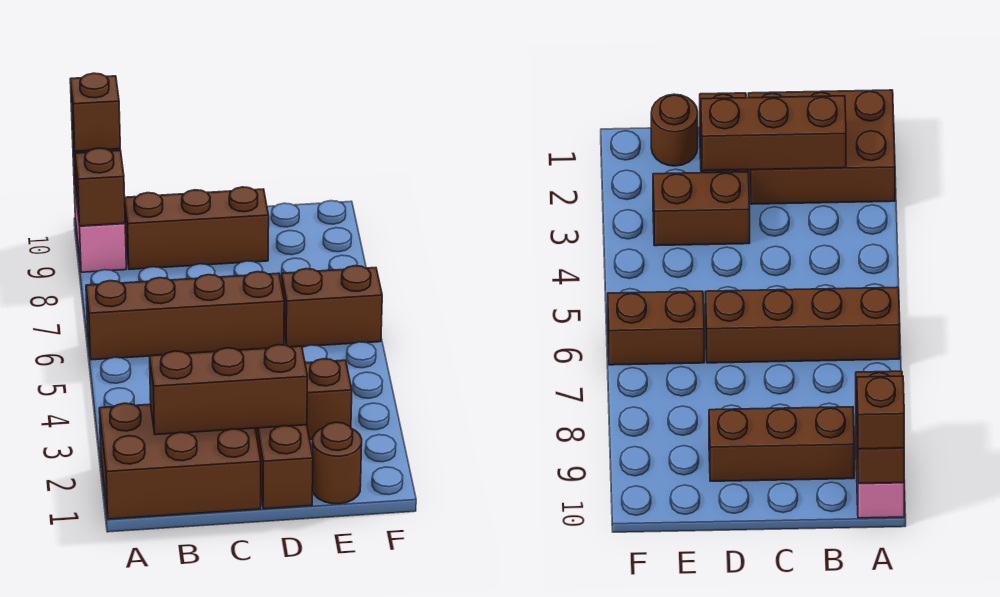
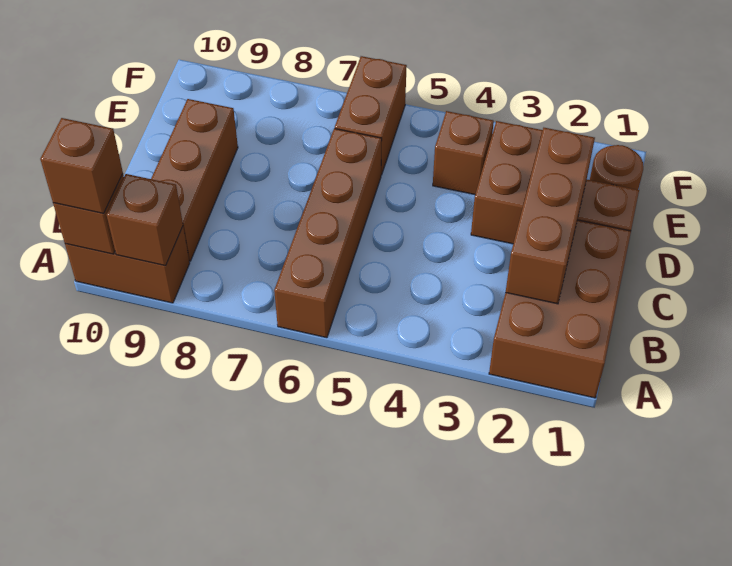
pink brick A9:A10 level 1 -> brown brick A9:A10 level 1
none -> brown brick E4 level 1

